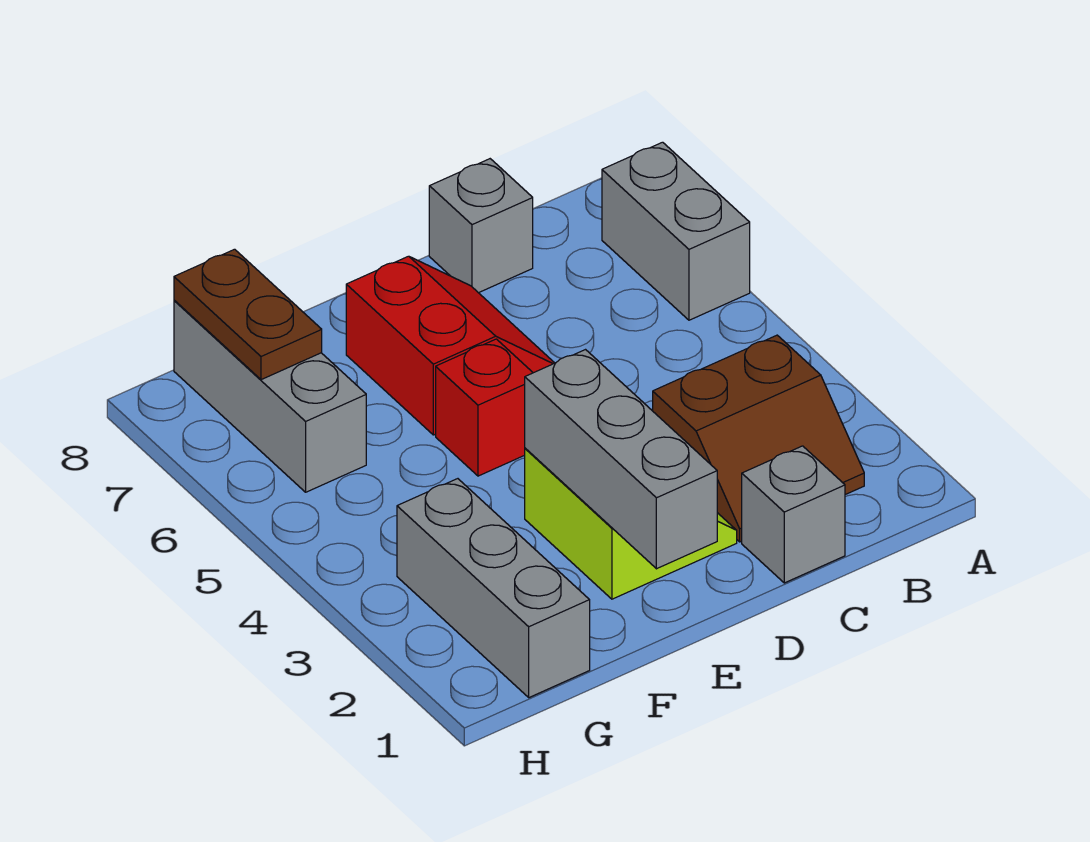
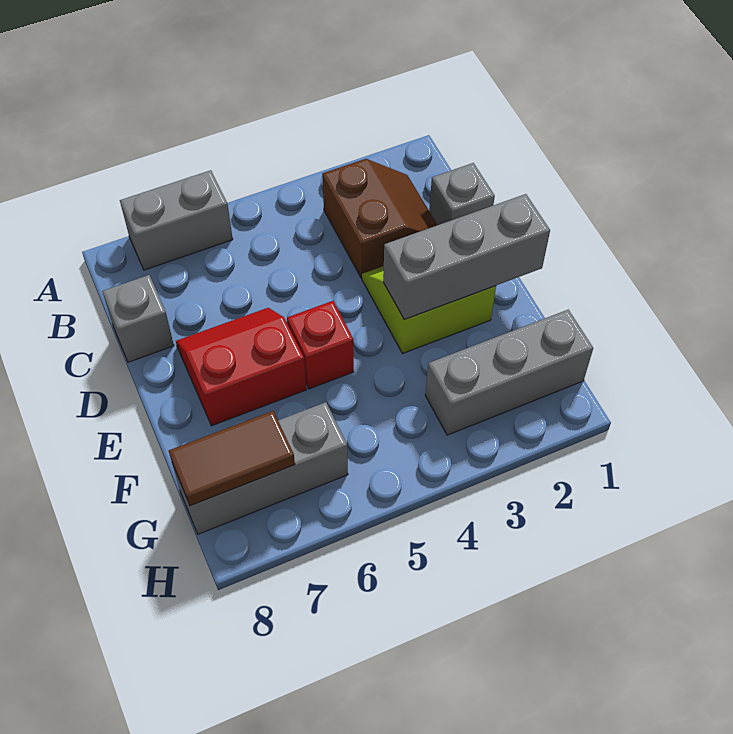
brown plate G7:G8 level 2 -> brown tile G7:G8 level 2

